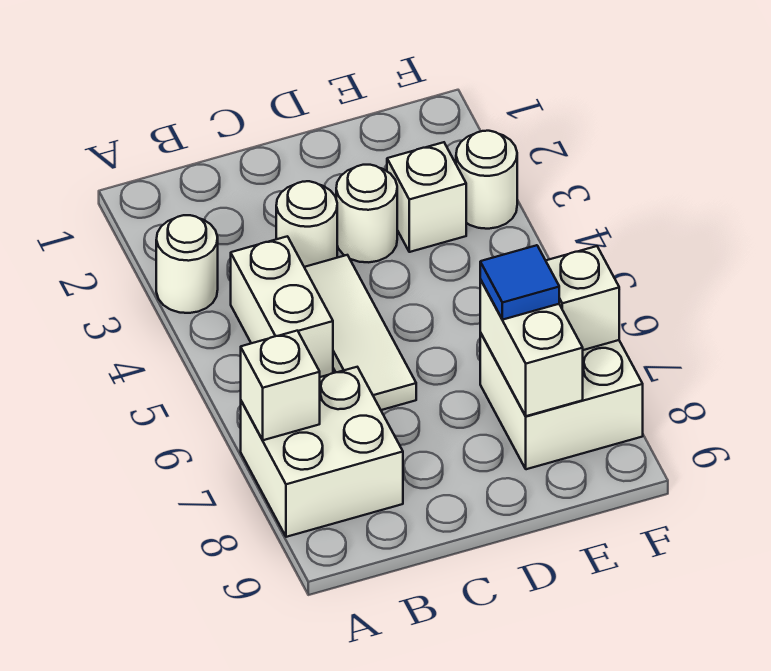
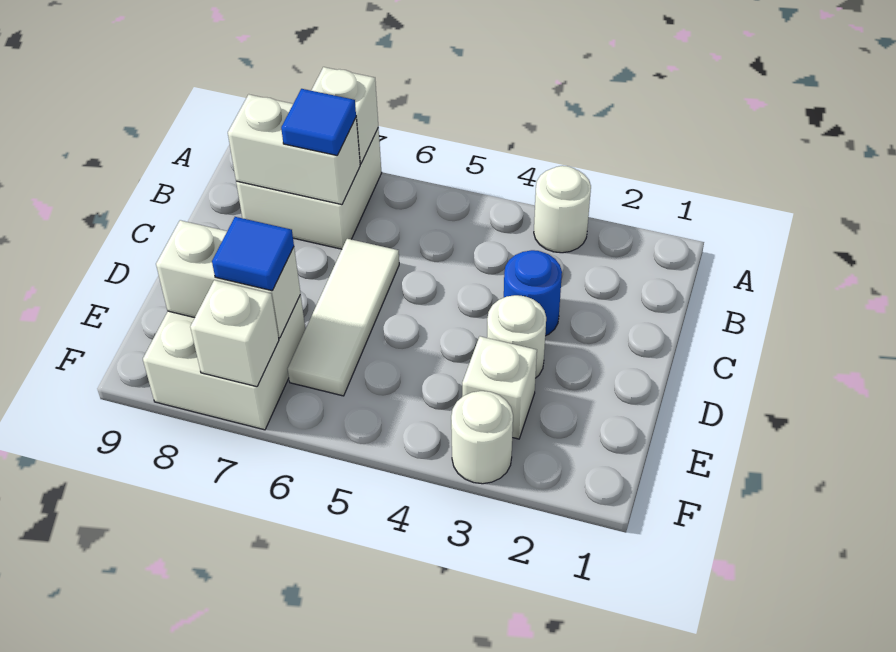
white brick B4:B5 level 1 -> white brick B7:B8 level 2
none -> blue tile B7 level 3
white round brick C3 level 1 -> blue round brick C3 level 1
white tile C4:C6 level 1 -> white tile C6:E6 level 1

